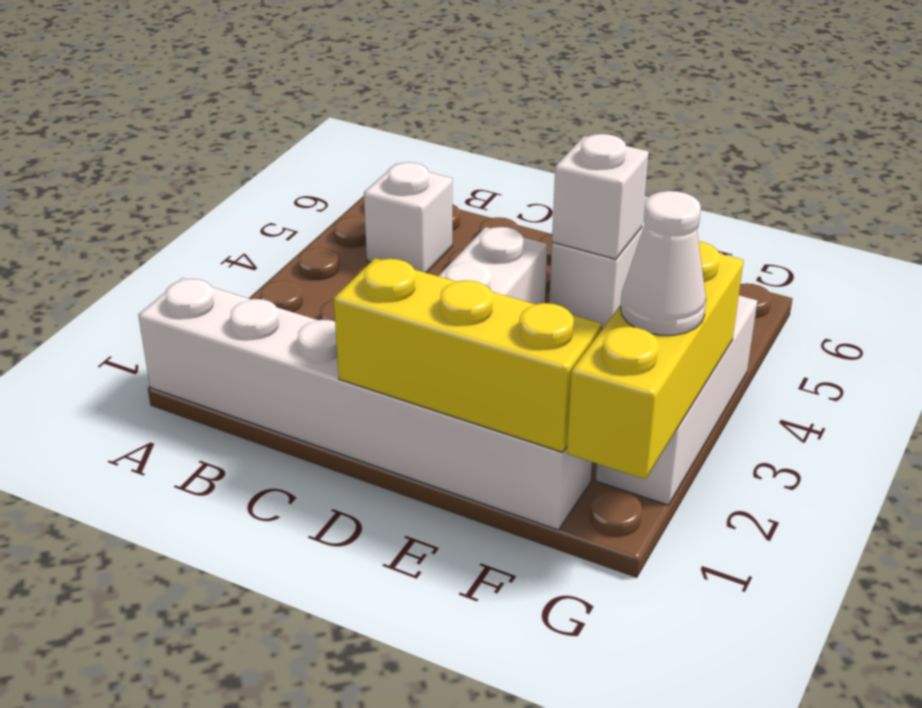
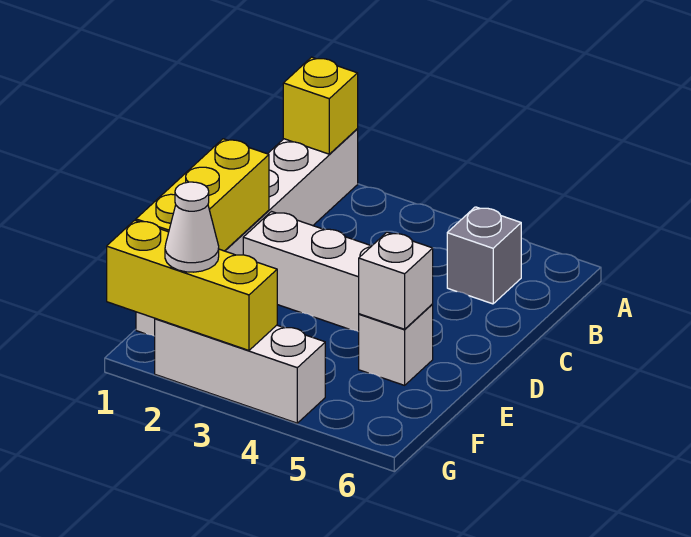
none -> yellow brick A1 level 2
white brick B5 level 1 -> grey brick B5 level 1

